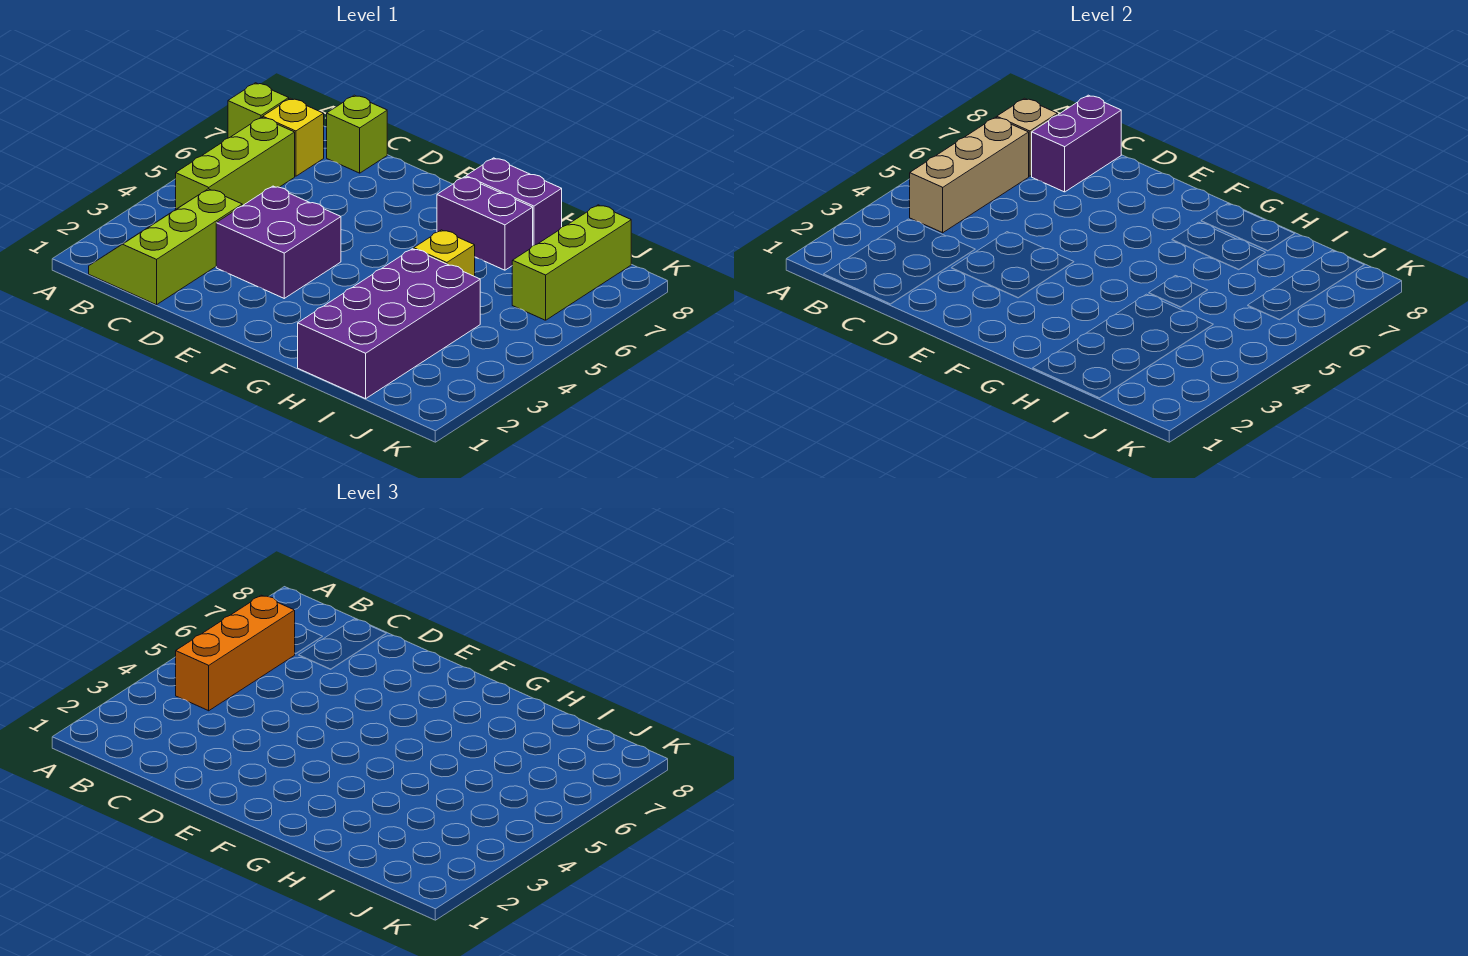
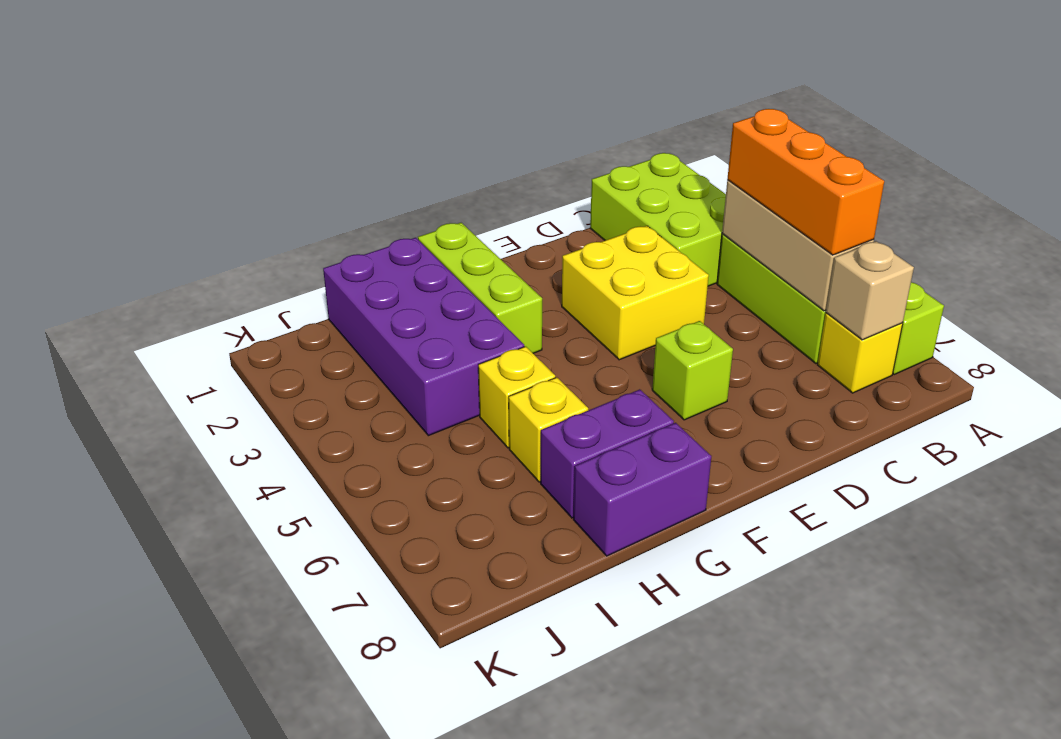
lime slope B1:C3 level 1 top C -> lime brick B1:C3 level 1
purple brick C7:C8 level 2 -> none
lime brick C8 level 1 -> lime brick E6 level 1
purple brick D3:E4 level 1 -> yellow brick D3:E4 level 1
none -> yellow brick H6 level 1
lime brick J6:J8 level 1 -> lime brick G1:G3 level 1

